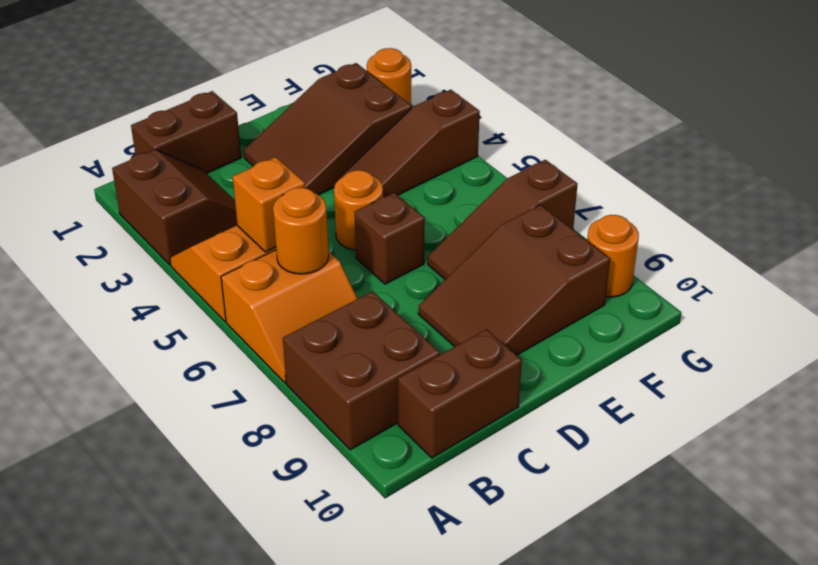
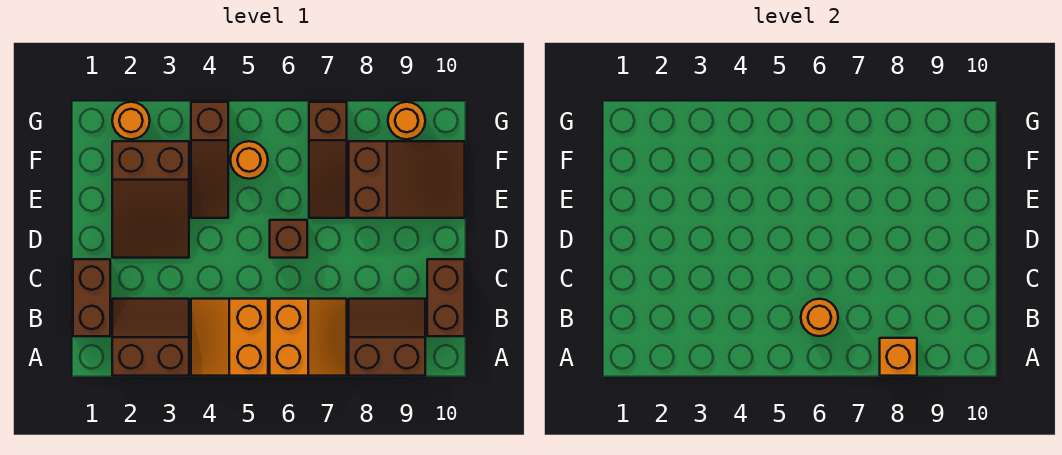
brown brick A8:B9 level 1 -> brown slope A8:B9 level 1 top A
orange brick B5 level 2 -> orange brick A8 level 2
orange round brick D5 level 1 -> orange round brick F5 level 1
brown slope D8:F9 level 1 top F -> brown slope E8:F10 level 1 top 8

